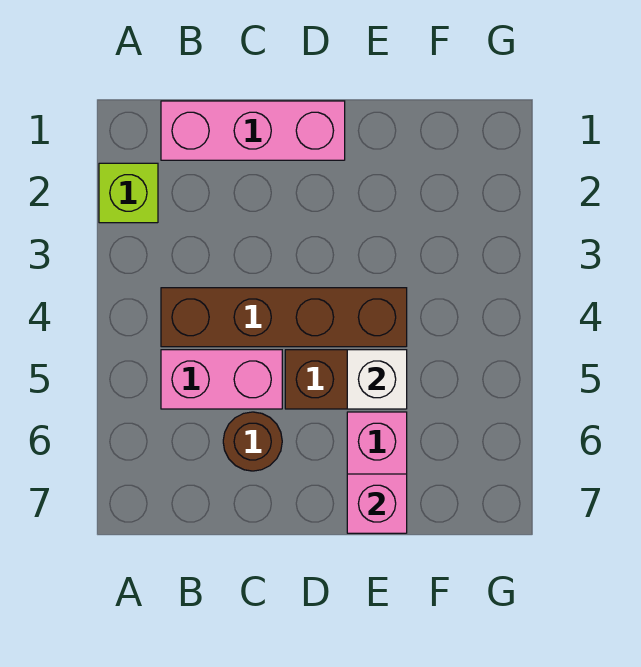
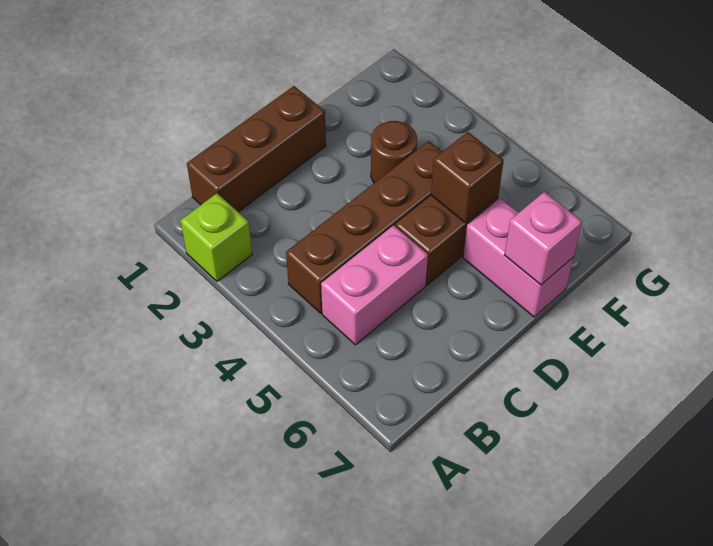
pink brick B1:D1 level 1 -> brown brick B1:D1 level 1
brown round brick C6 level 1 -> brown round brick E3 level 1
white brick E5 level 2 -> brown brick E5 level 2

